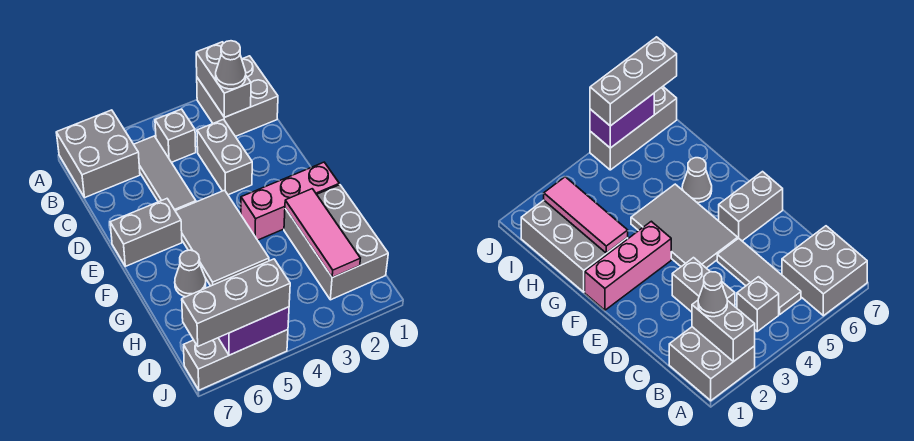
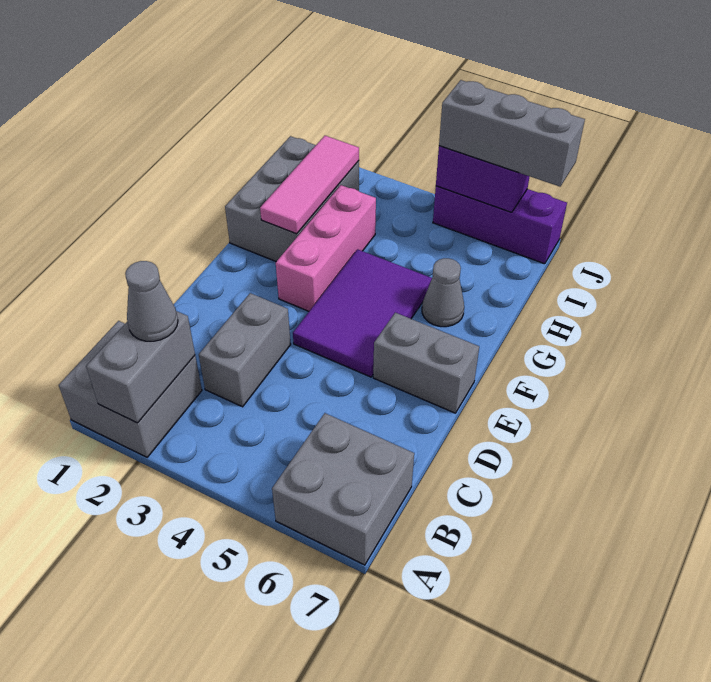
grey brick B4 level 1 -> none
grey tile B5:D5 level 1 -> none
grey tile E4:G5 level 1 -> purple tile E4:G5 level 1
pink brick F1:F3 level 1 -> pink brick F3:H3 level 1
grey brick J5:J7 level 1 -> purple brick J5:J7 level 1

